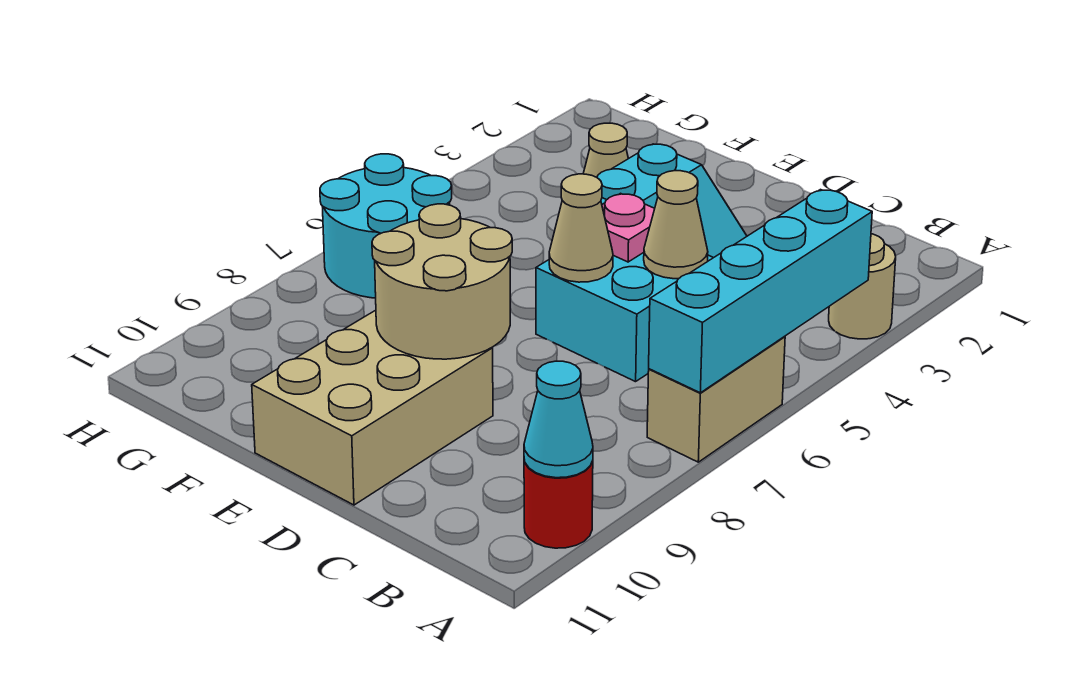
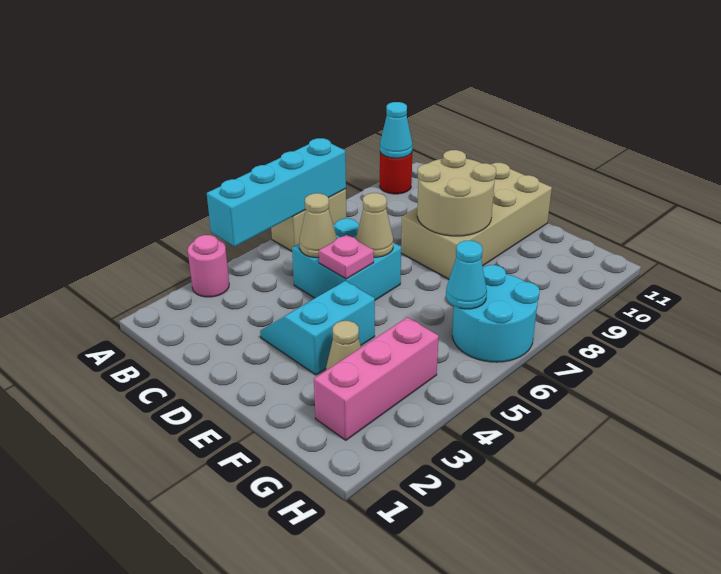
tan round brick A3 level 1 -> pink round brick A3 level 1
tan brick D9:E11 level 1 -> tan brick D8:E11 level 1
none -> pink brick G2:G4 level 1
none -> cyan cone G6 level 2

